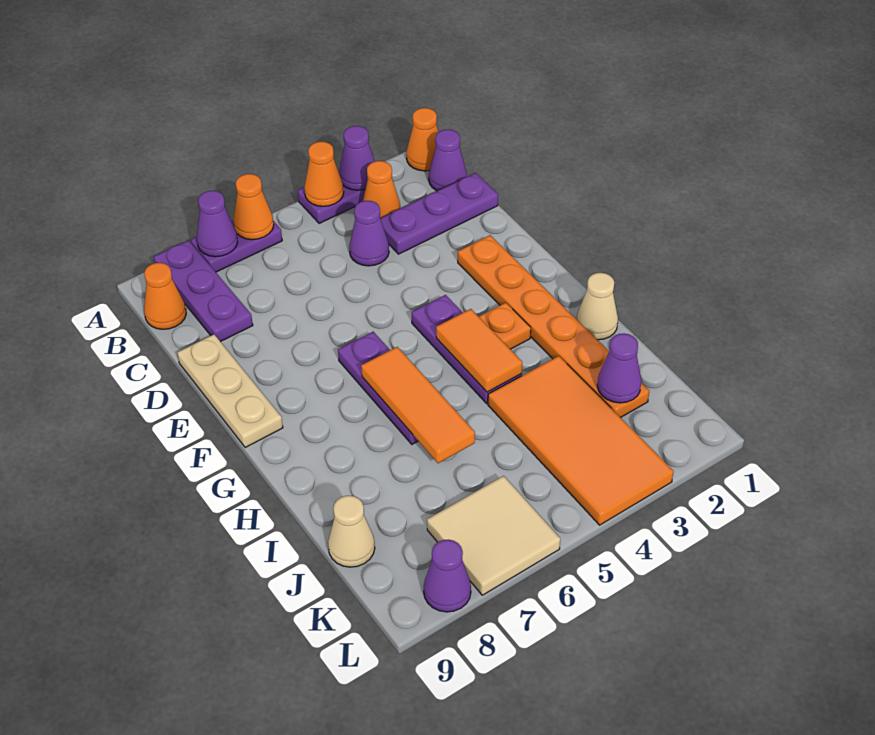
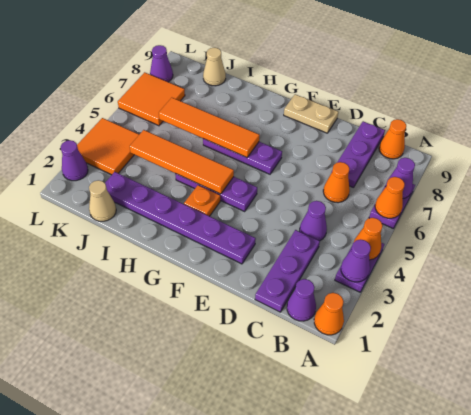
purple plate A8:C8 level 1 -> purple plate C7:C9 level 1
orange cone B3 level 1 -> orange cone C6 level 1
tan plate D9:F9 level 1 -> tan plate E9:F9 level 1
orange plate E2:J2 level 1 -> purple plate E2:J2 level 1
orange tile G4:H4 level 2 -> orange tile G4:J4 level 2
orange tile G6:I6 level 2 -> orange tile G6:J6 level 2
tan cone H1 level 1 -> tan cone J1 level 1
orange tile I3:L4 level 1 -> orange tile K3:L4 level 1
purple cone J2 level 2 -> purple cone L2 level 1
tan tile K6:L7 level 1 -> orange tile K6:L7 level 1

